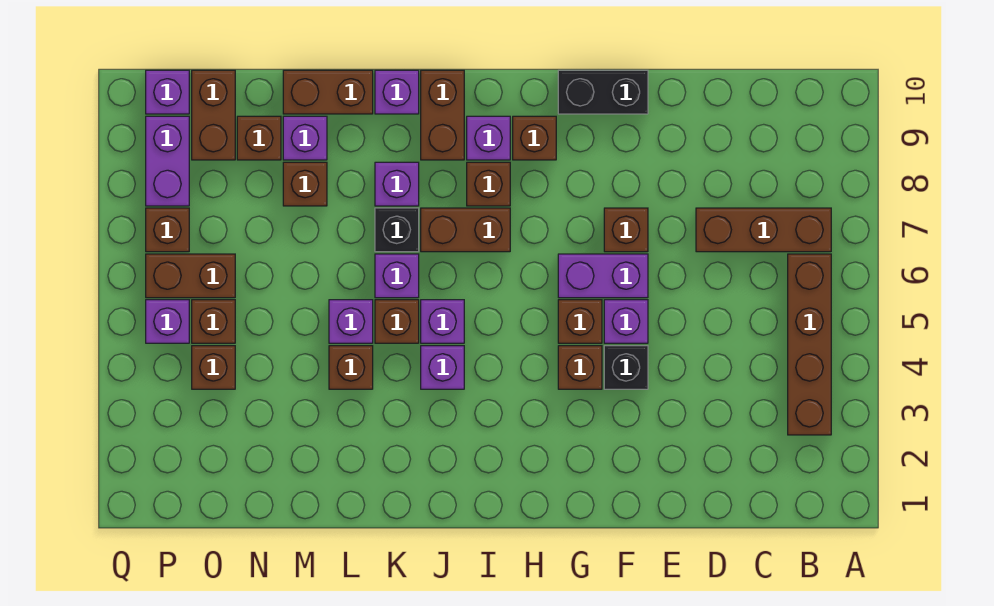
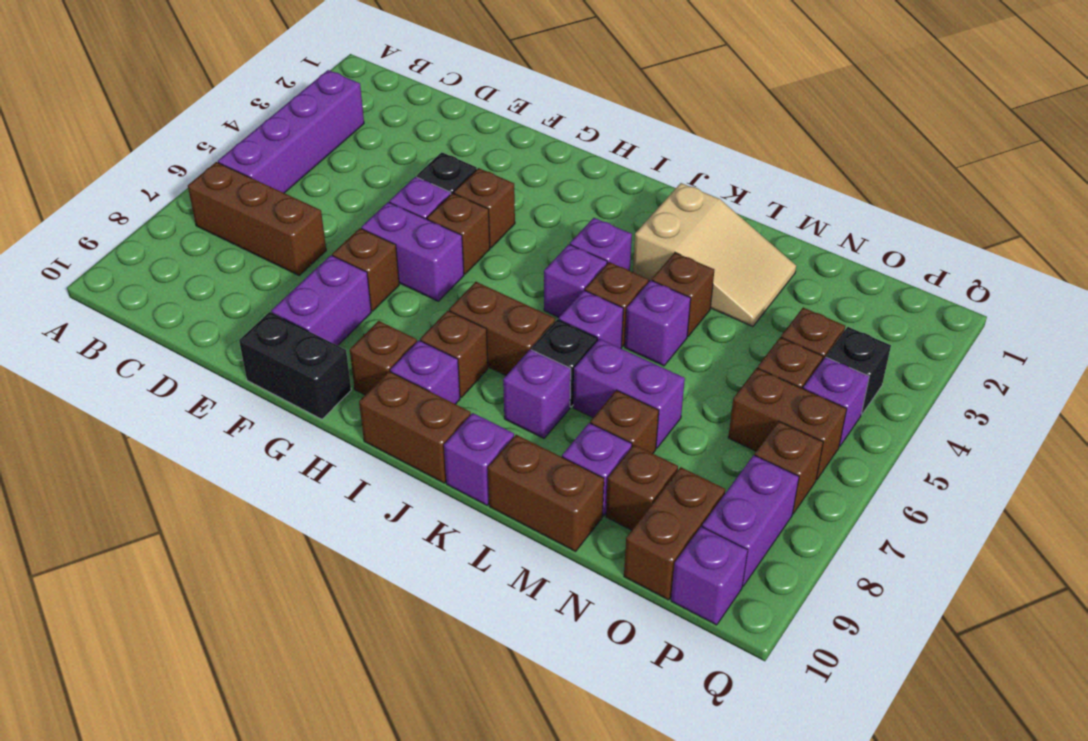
brown brick B3:B6 level 1 -> purple brick B3:B6 level 1
none -> purple brick F8:F9 level 1
brown brick J9:J10 level 1 -> brown brick I10:J10 level 1
none -> tan slope K2:M3 level 1 top K
none -> purple brick L7:M7 level 1
none -> black brick P4 level 1

